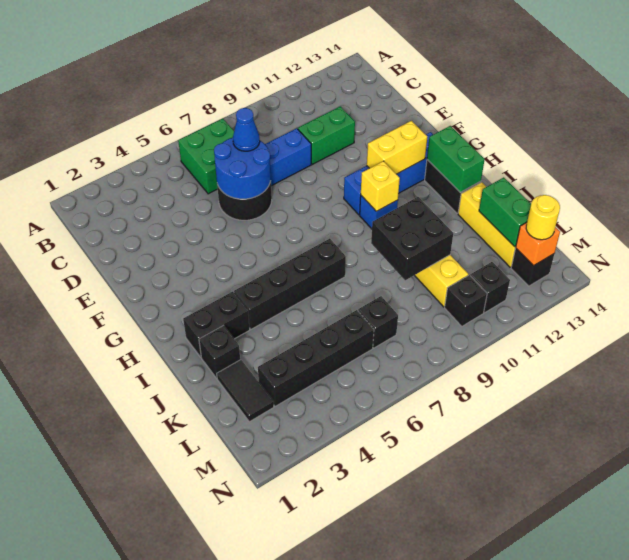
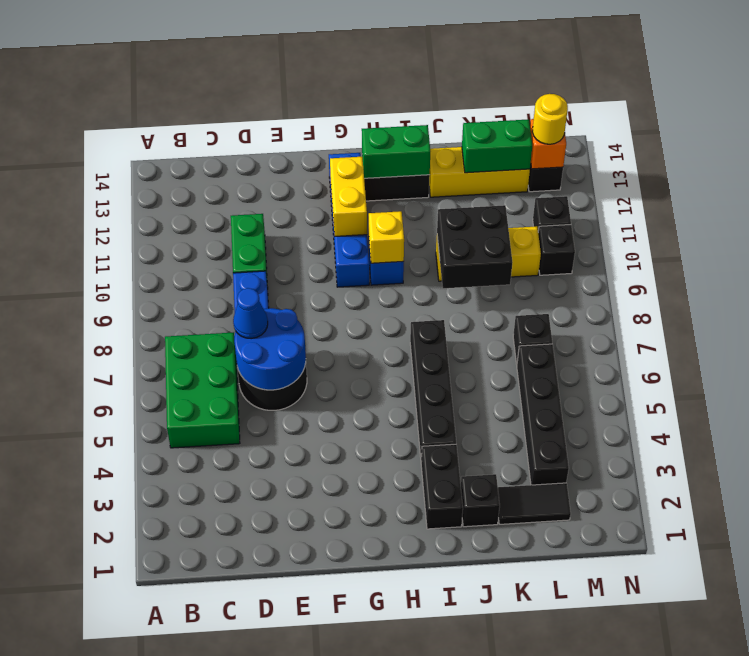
green brick B6:C7 level 1 -> green brick B5:C7 level 1

